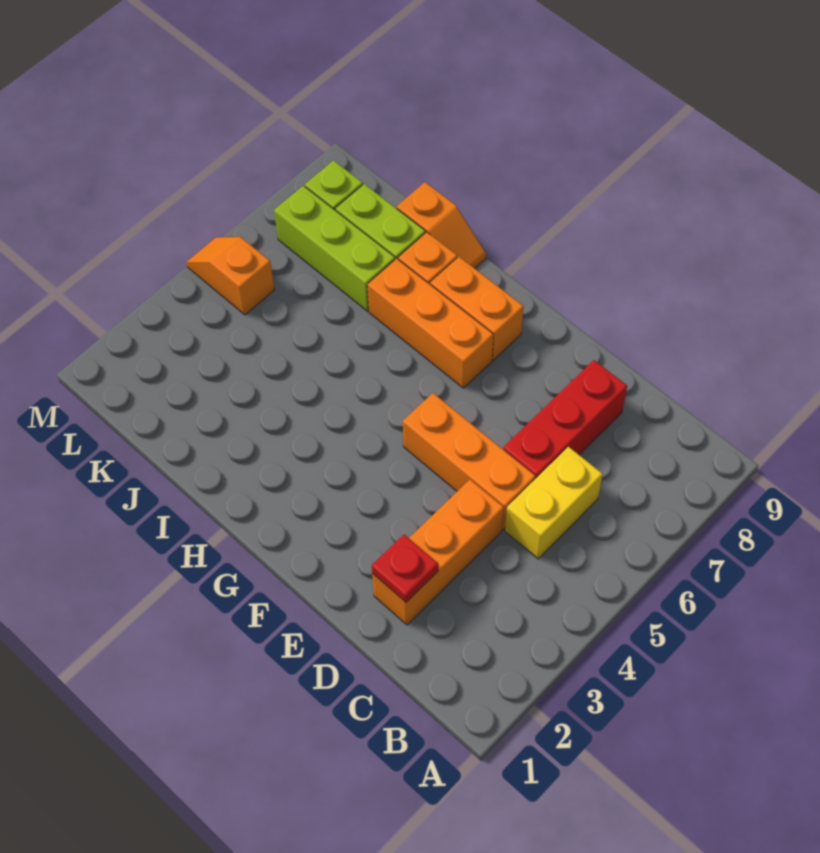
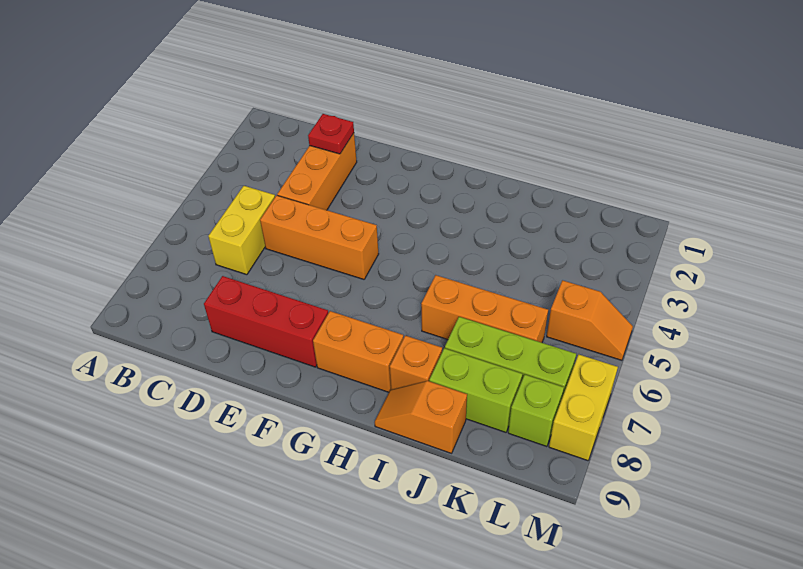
red brick D6:D8 level 1 -> red brick D8:F8 level 1
orange brick G7:I7 level 1 -> orange brick I6:K6 level 1
none -> yellow brick M7:M8 level 1

